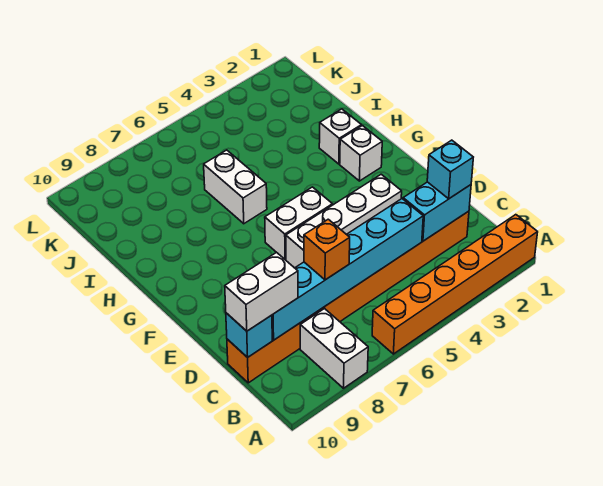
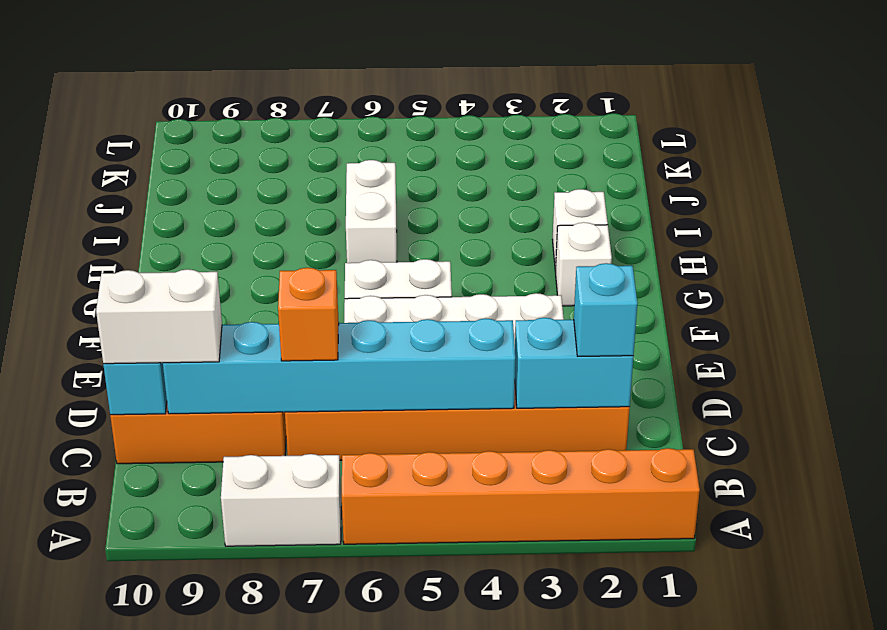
white brick A8:B8 level 1 -> white brick A7:A8 level 1

